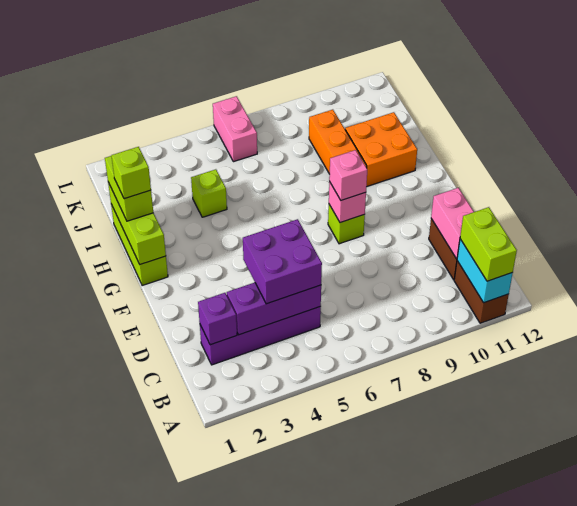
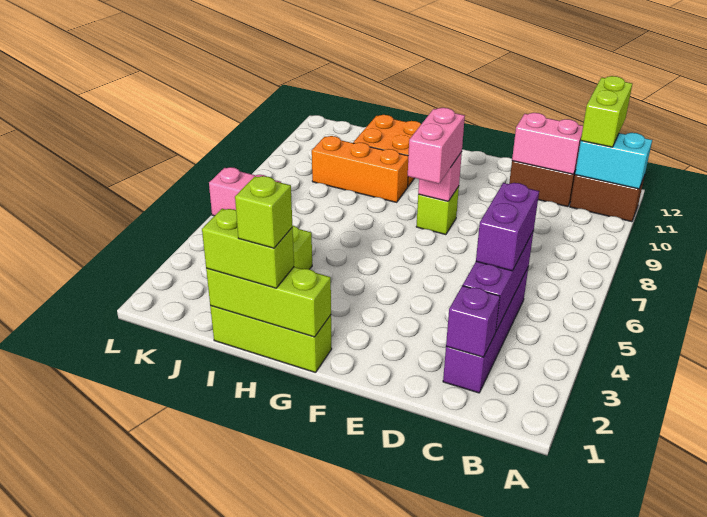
lime brick A11:B11 level 3 -> lime brick B11:B12 level 3
purple brick C4:D5 level 3 -> purple brick C4:C5 level 3
pink brick F8 level 3 -> pink brick F7:F8 level 3

